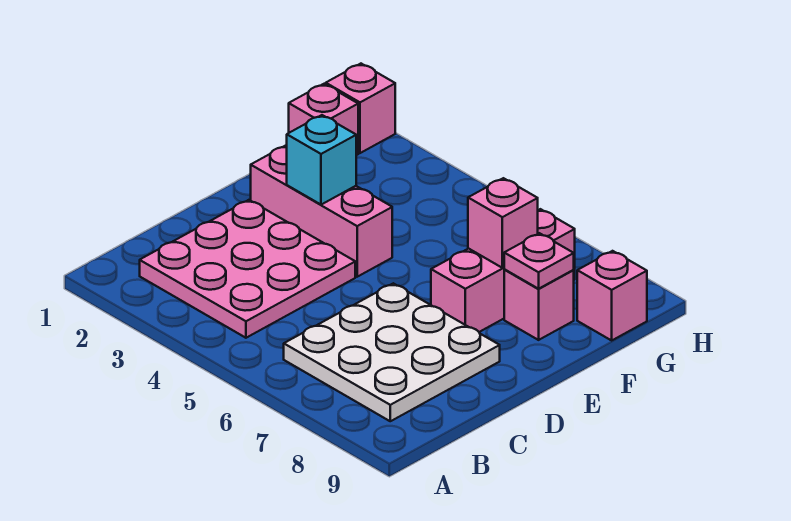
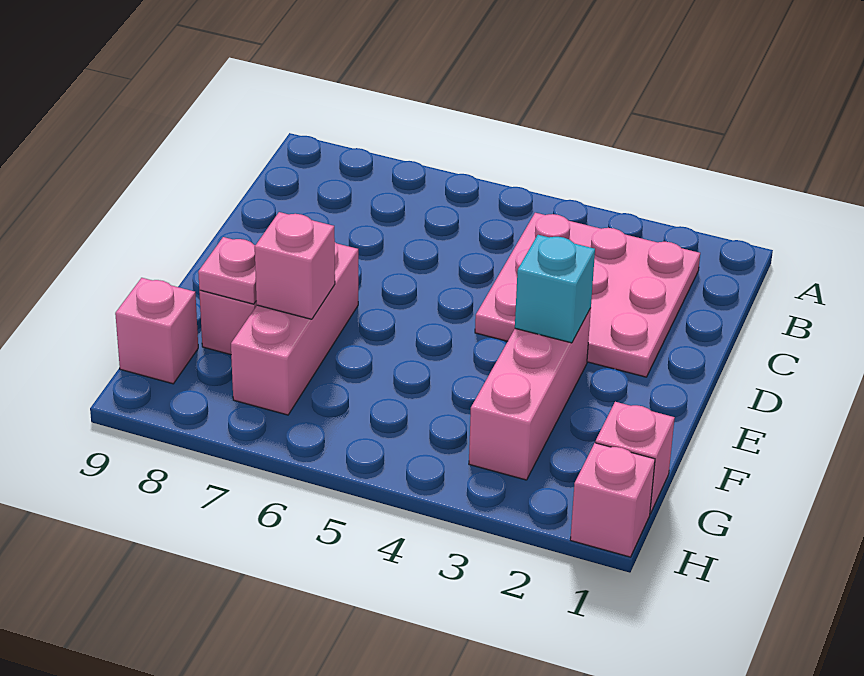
white plate B6:D8 level 1 -> none
pink brick E2:E4 level 1 -> pink brick E3:G3 level 1

